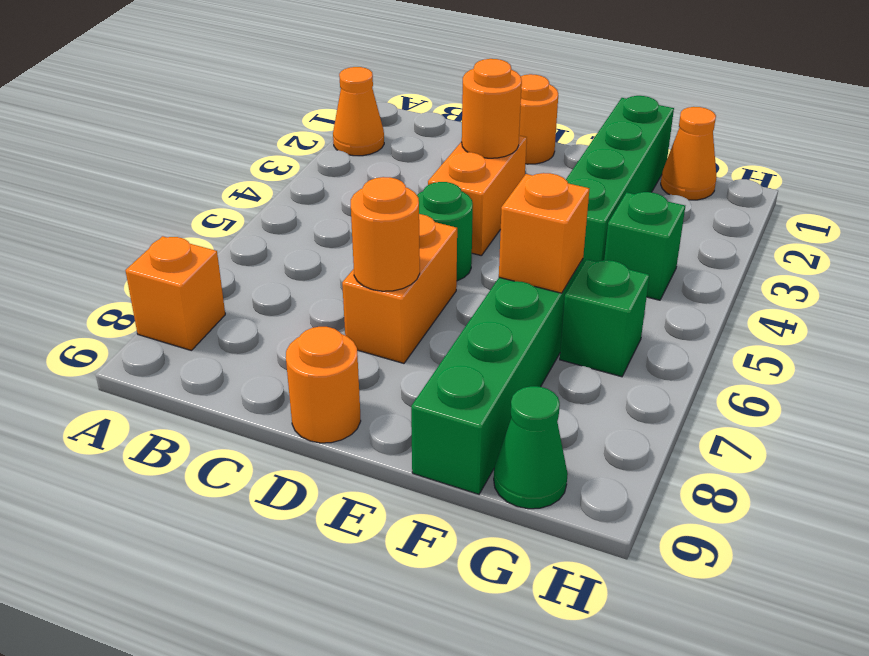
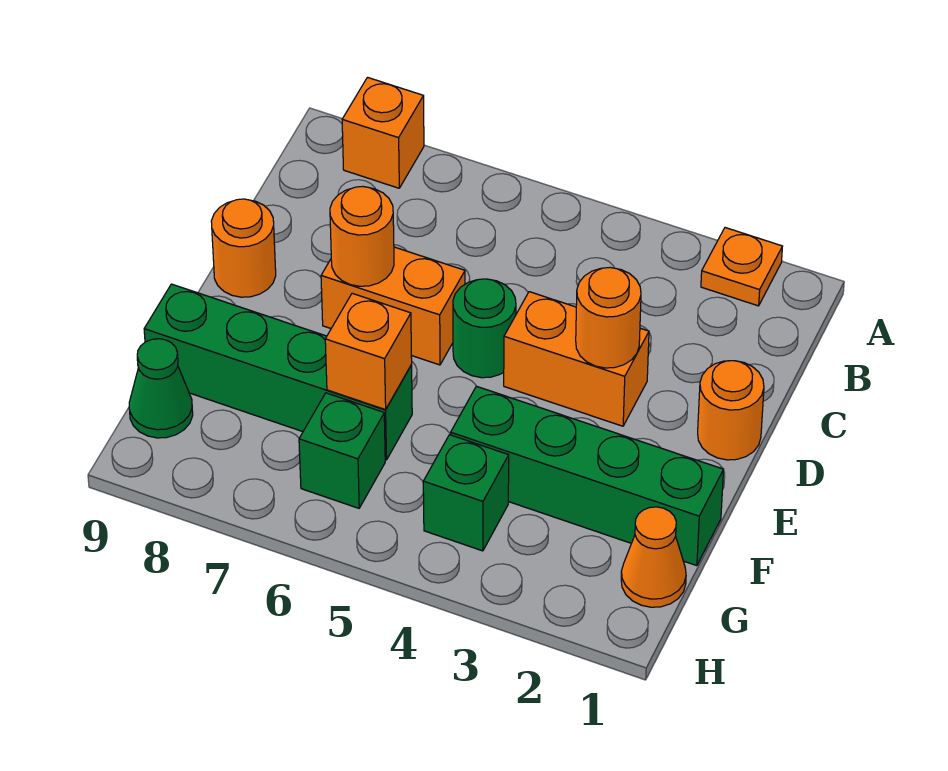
orange cone A2 level 1 -> orange plate A2 level 1

